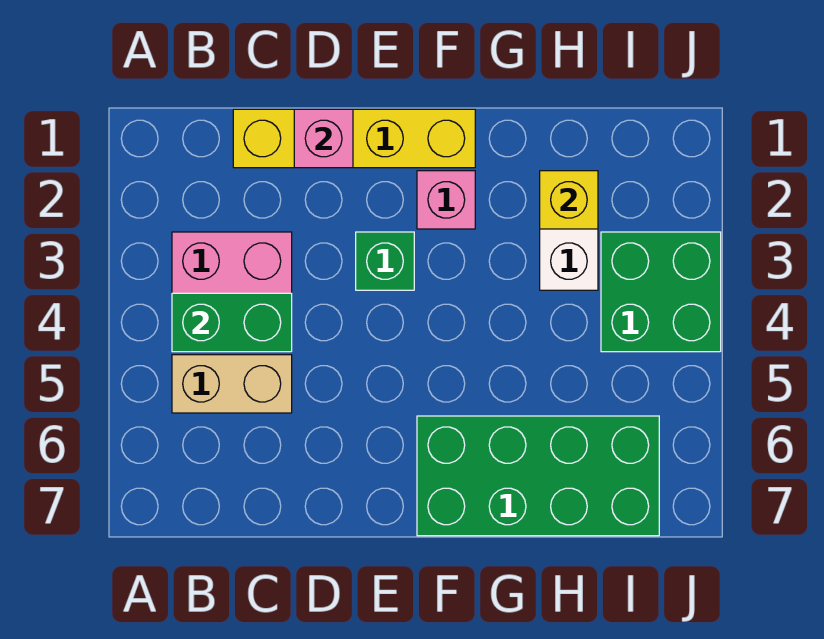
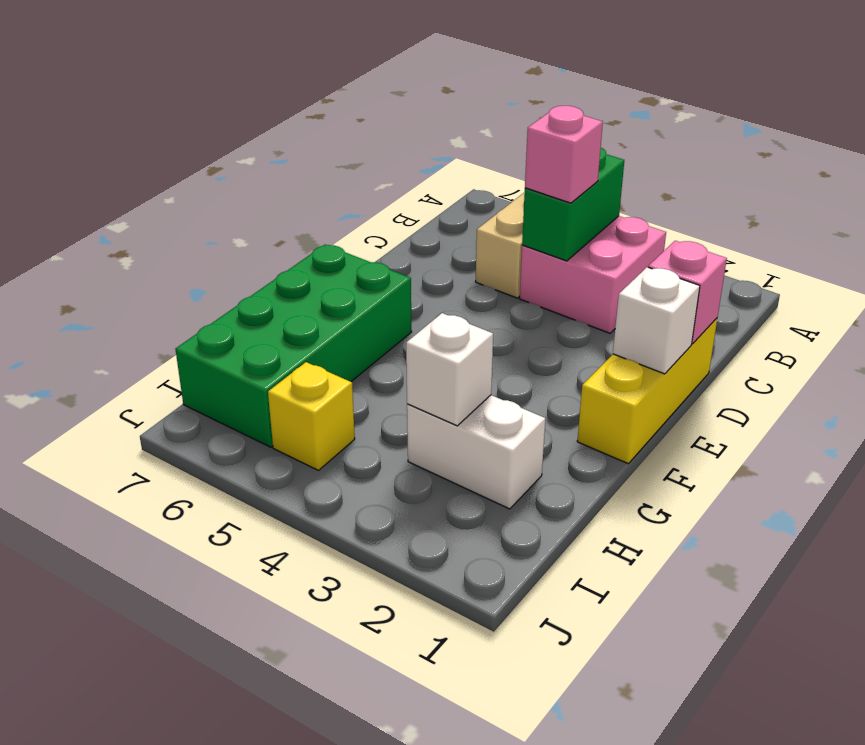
yellow brick C1:F1 level 1 -> yellow brick D1:F1 level 1
none -> white brick E1 level 2
green brick E3 level 1 -> none
pink brick F2 level 1 -> pink brick C4 level 3
yellow brick H2 level 2 -> yellow brick I5 level 1
none -> white brick H3 level 2
green brick I3:J4 level 1 -> none

